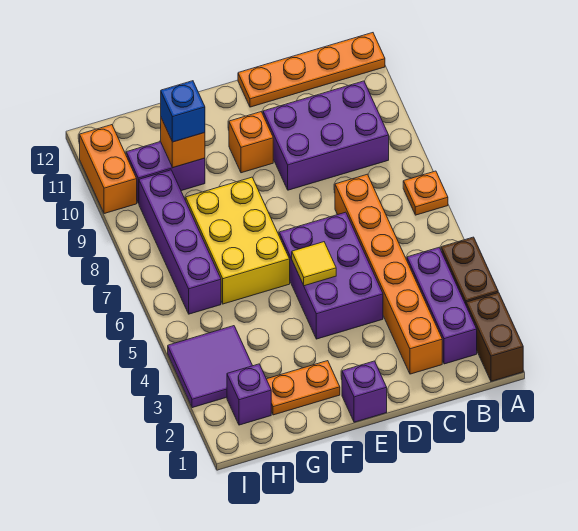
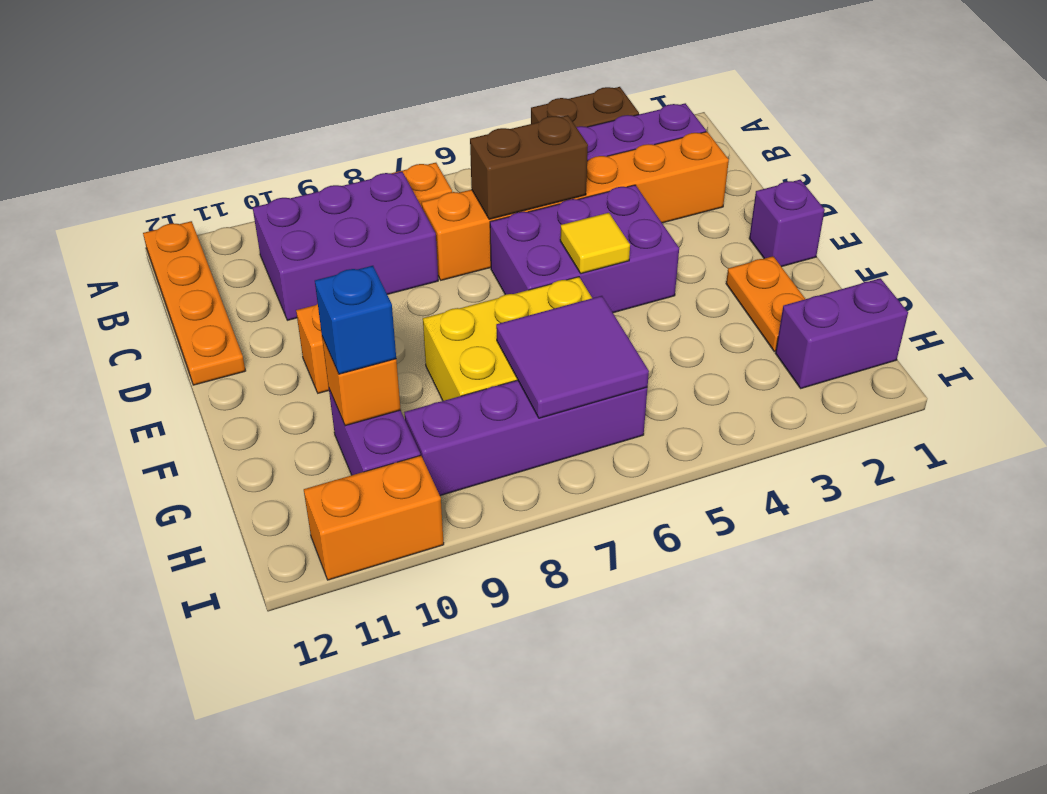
brown brick A1:A2 level 1 -> brown brick C5:C6 level 2
purple brick B9:D10 level 1 -> purple brick B8:C10 level 1
purple brick H2 level 1 -> purple brick H1:H2 level 1
purple tile H3:I4 level 1 -> purple tile G6:H7 level 2

